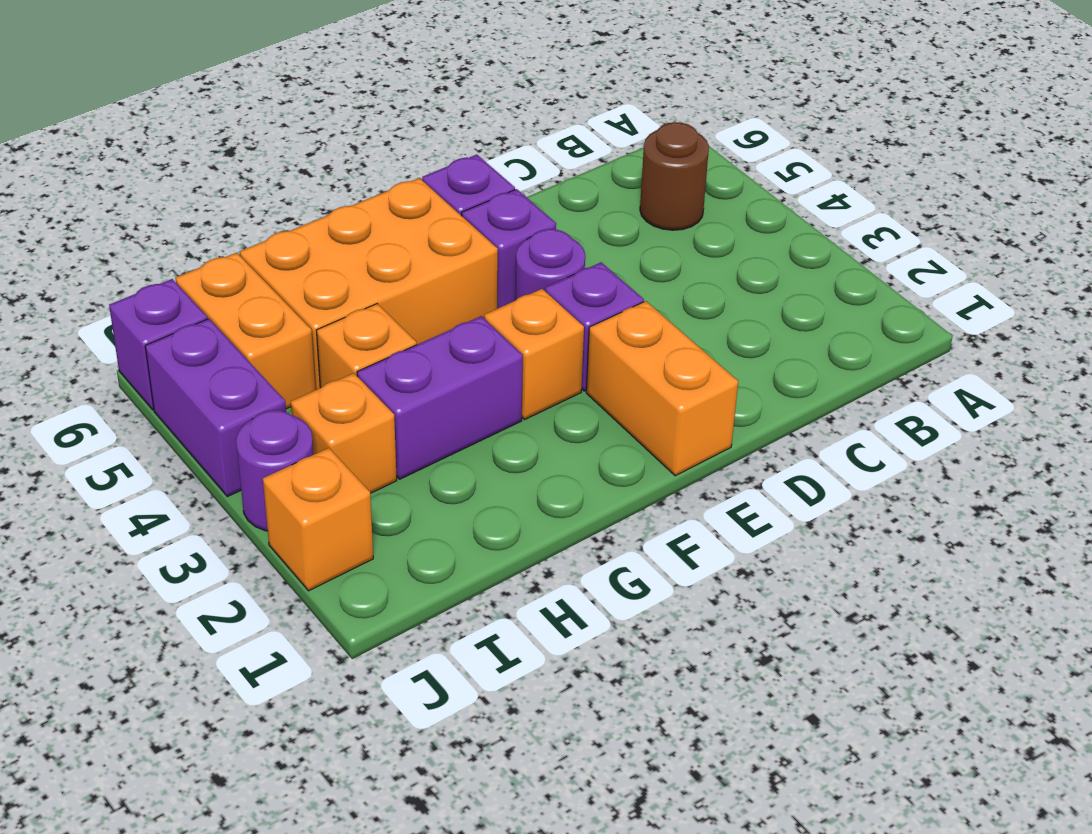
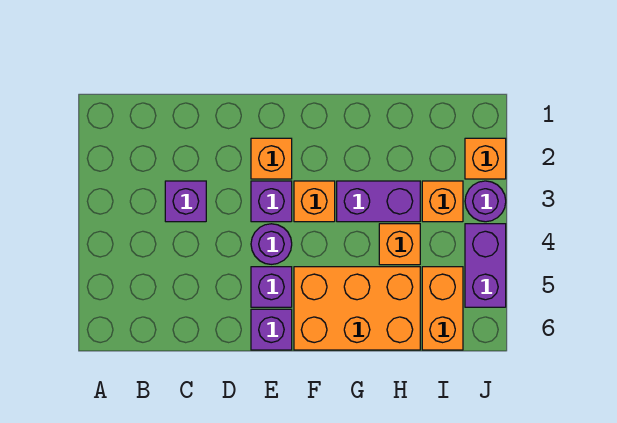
brown round brick B5 level 1 -> none
orange brick E1:E2 level 1 -> orange brick E2 level 1
purple brick J6 level 1 -> purple brick C3 level 1

